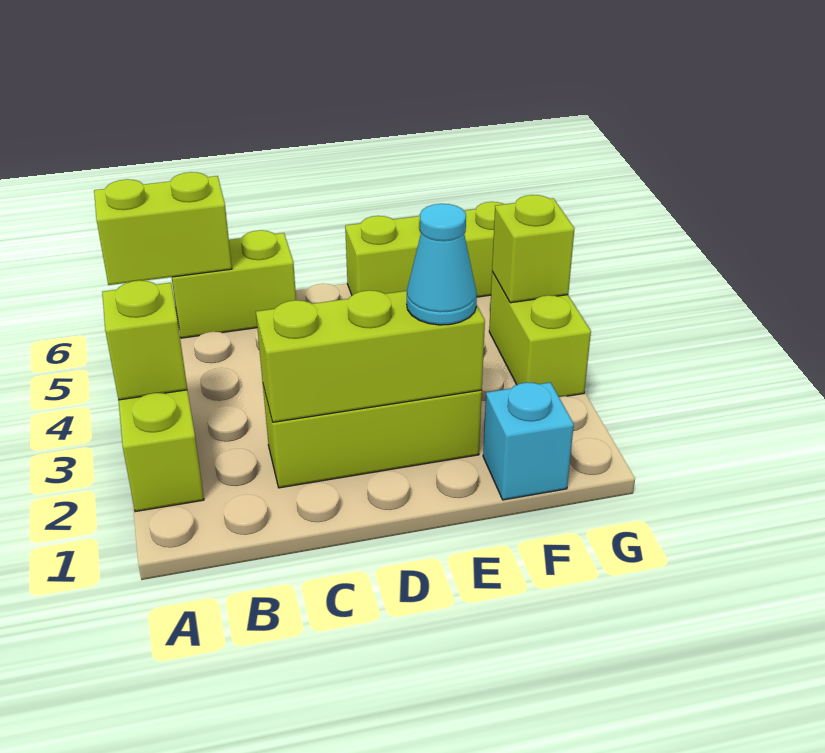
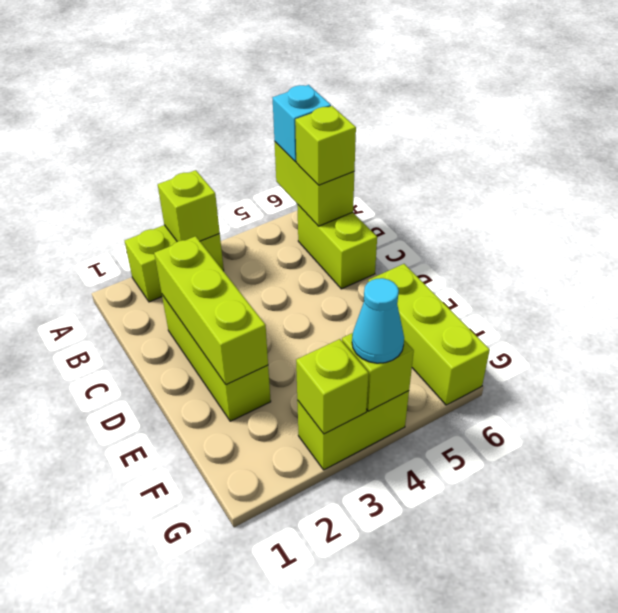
none -> lime brick B6 level 3
cyan cone E2 level 3 -> cyan cone G4 level 3
cyan brick F1 level 1 -> cyan brick A6 level 3
none -> lime brick G3 level 2

